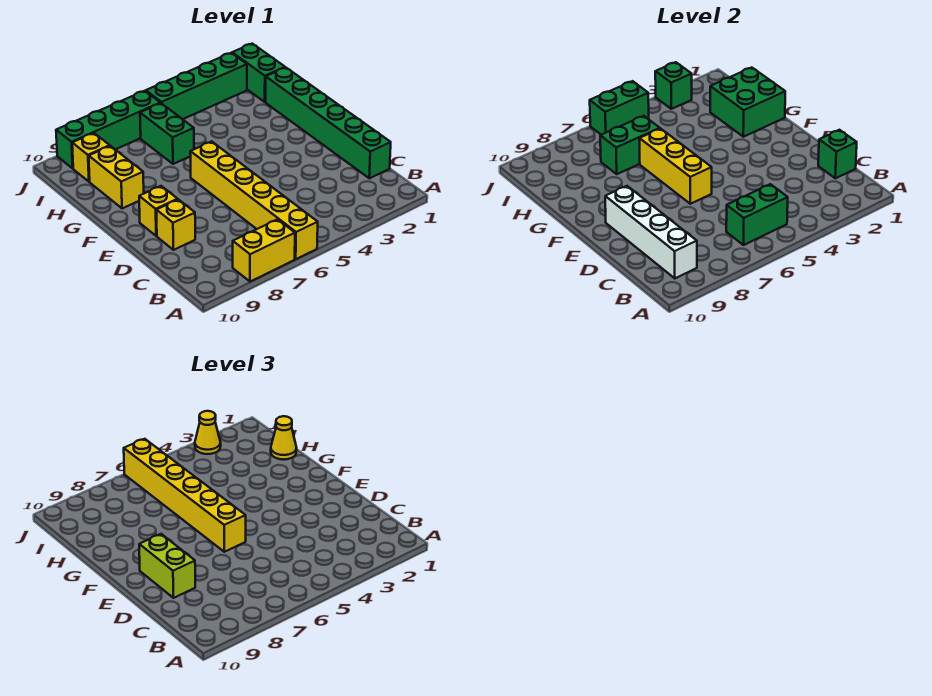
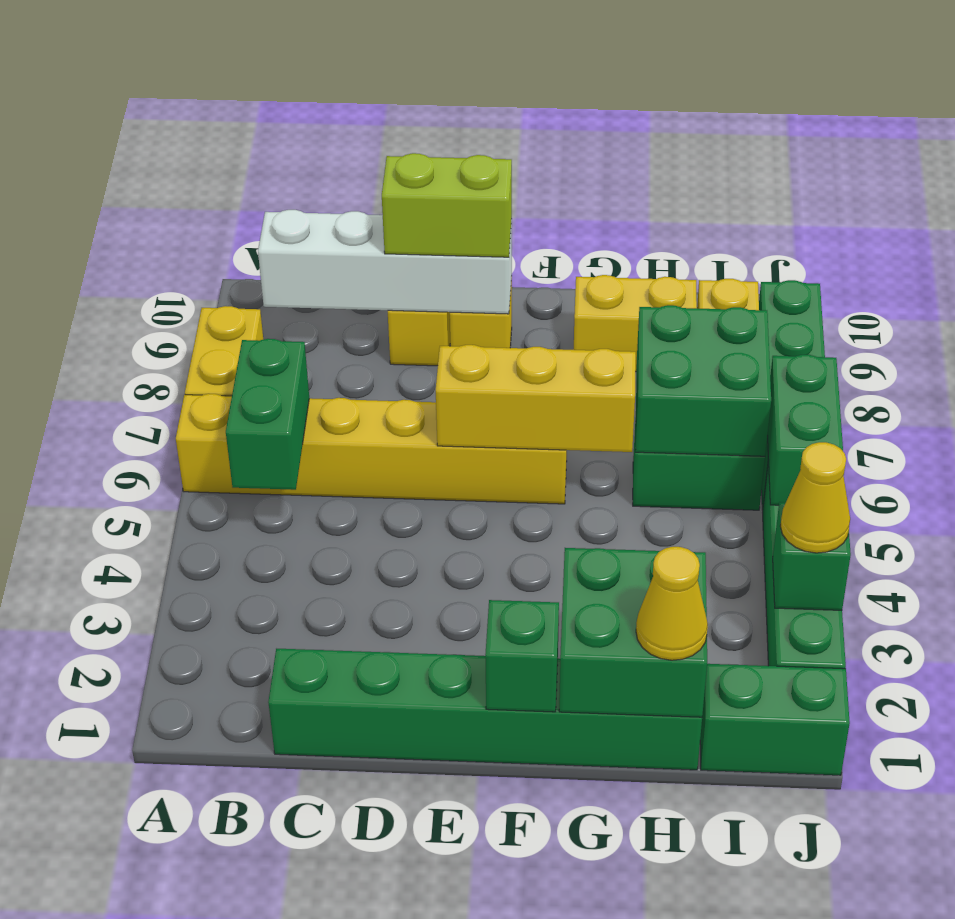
green brick C1 level 2 -> green brick F1 level 2
yellow brick E6:J6 level 3 -> none
green brick H6:H7 level 2 -> green brick H6:I7 level 2

